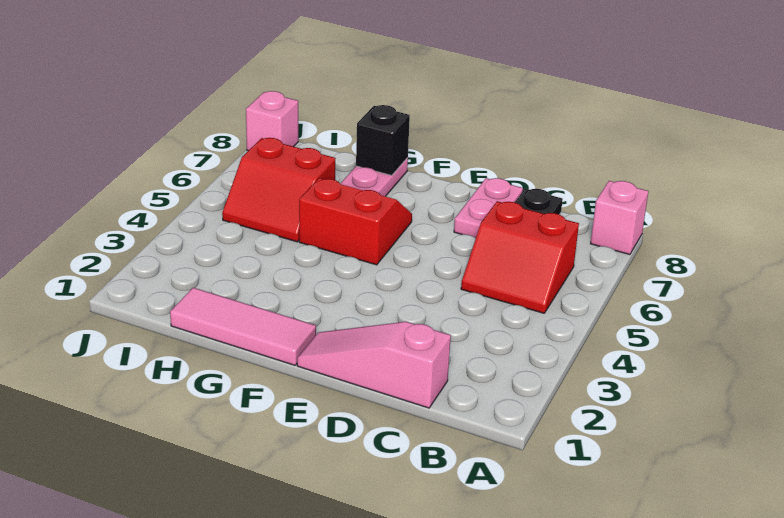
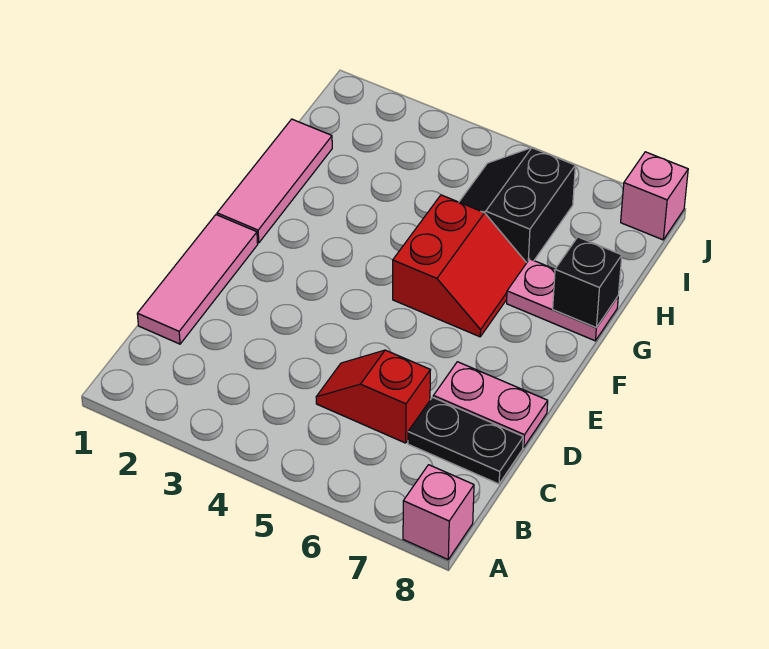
red slope B5:C6 level 1 top 6 -> red slope C5:C6 level 1 top 6
pink slope C1:E1 level 1 top C -> pink tile C1:E1 level 1
red slope H5:I6 level 1 top 6 -> black slope H5:I6 level 1 top 6

